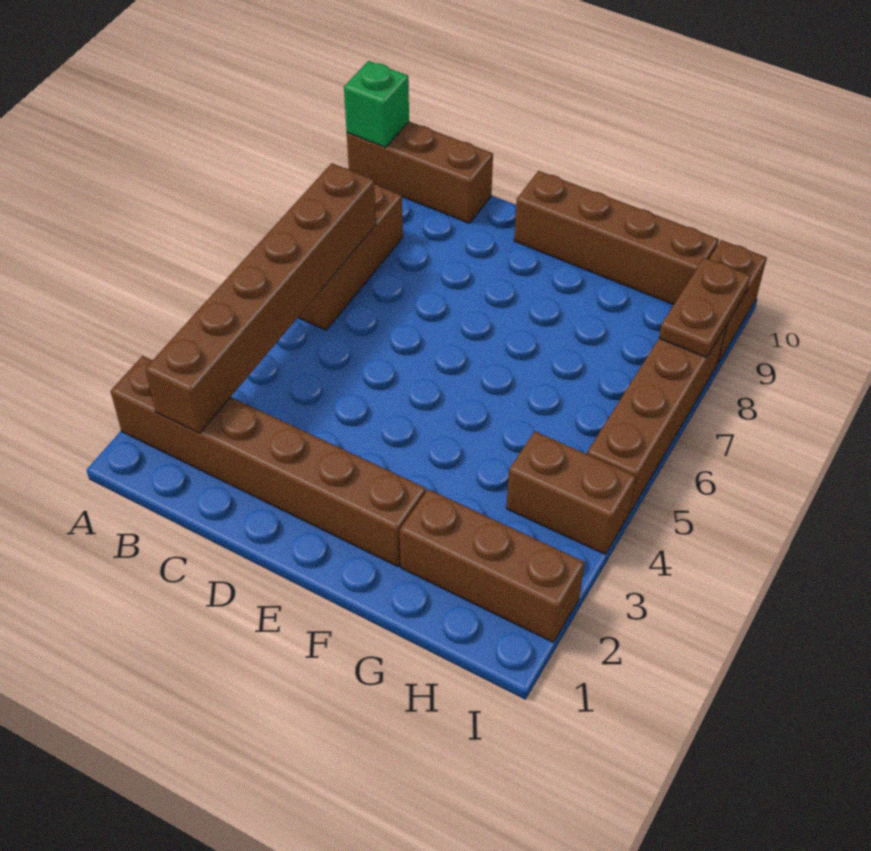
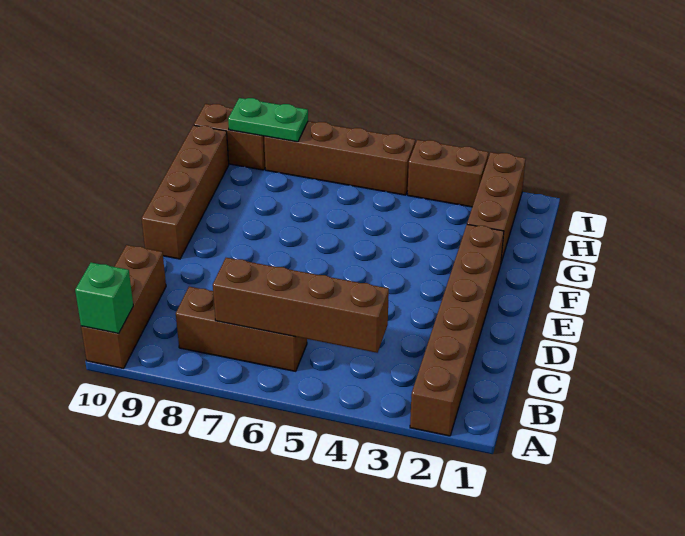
brown brick B2:B7 level 2 -> brown brick B4:B7 level 2
brown brick H4:I4 level 1 -> brown brick I3:I4 level 1
brown plate I8:I9 level 2 -> green plate I8:I9 level 2

